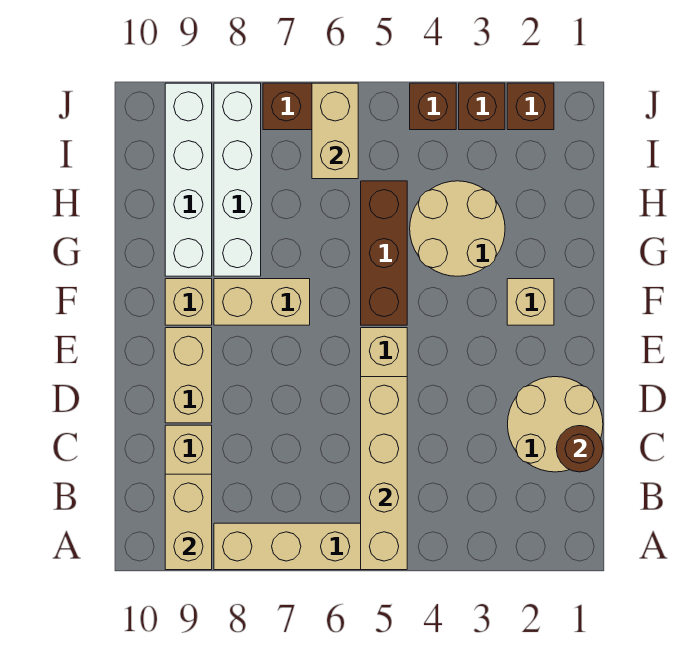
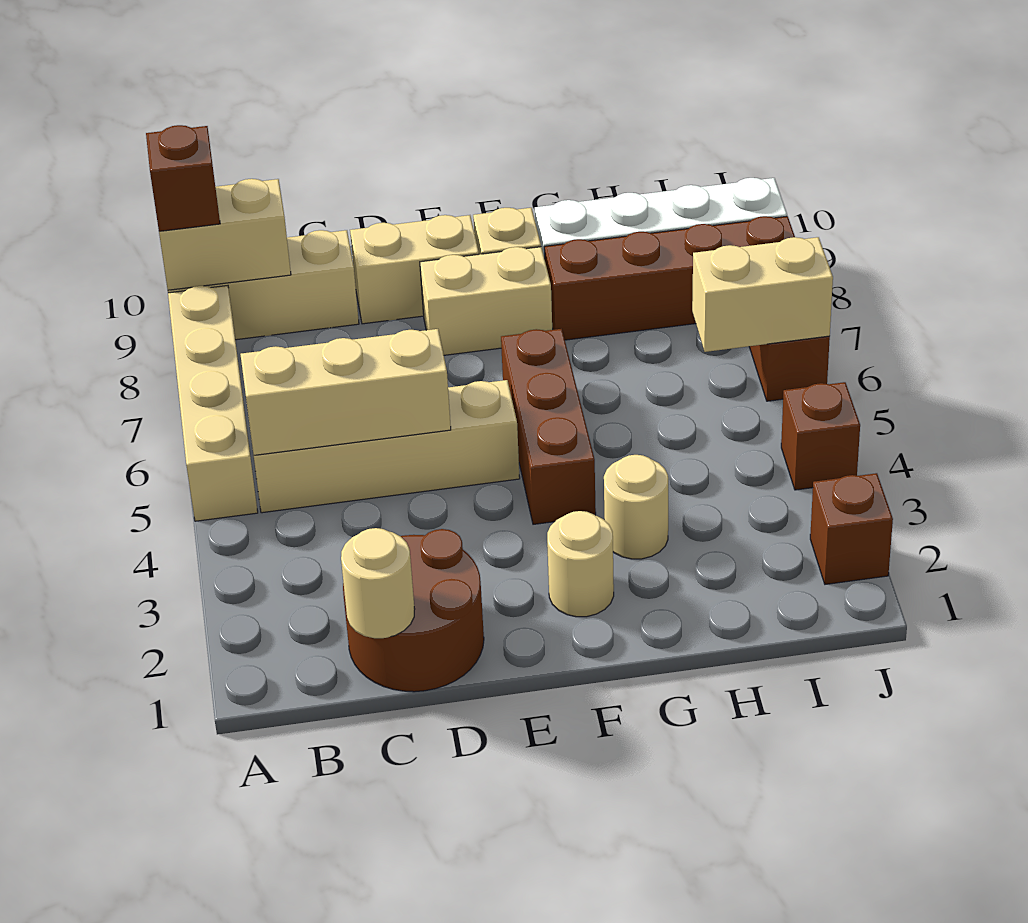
tan brick A5:D5 level 2 -> tan brick B5:D5 level 2
tan round brick C1:D2 level 1 -> brown round brick C1:D2 level 1
brown round brick C1 level 2 -> tan round brick C1 level 2
tan brick F2 level 1 -> tan round brick F2 level 1
brown brick F5:H5 level 1 -> brown brick F4:F6 level 1
tan brick F7:F8 level 1 -> tan brick E8:F8 level 1
tan round brick G3:H4 level 1 -> tan round brick G3 level 1
white brick G8:J8 level 1 -> brown brick G8:J8 level 1
brown brick J3 level 1 -> brown brick A9 level 3

